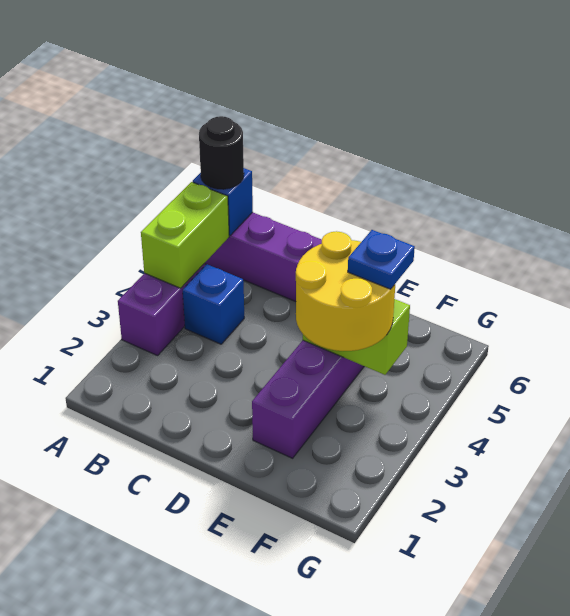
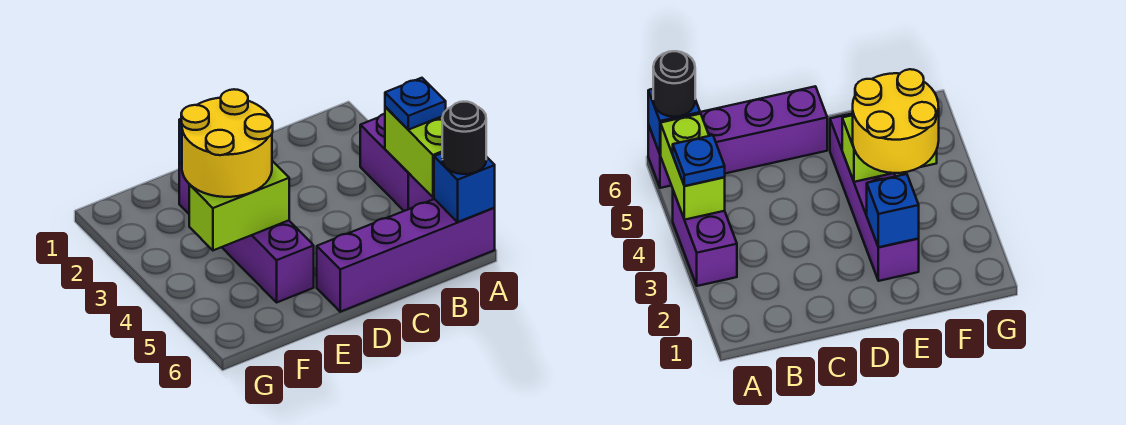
blue brick B4 level 1 -> blue brick E2 level 2
blue plate F4 level 4 -> blue plate A4 level 3

